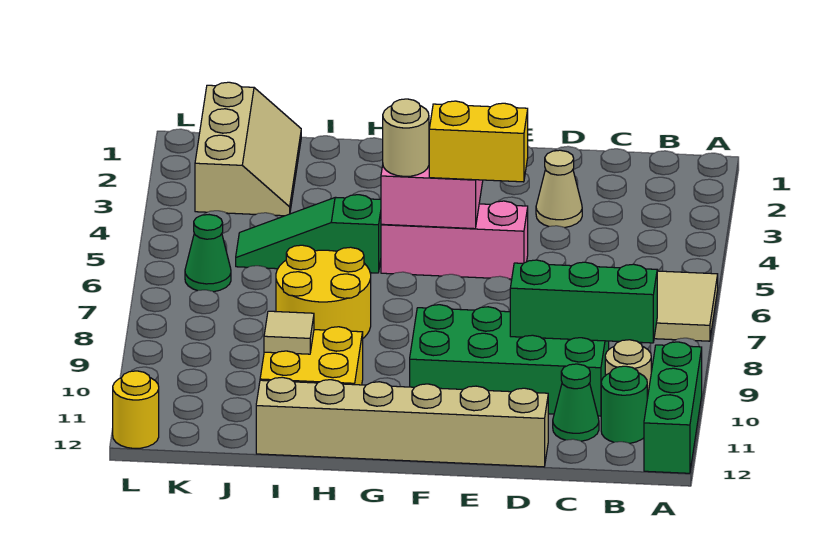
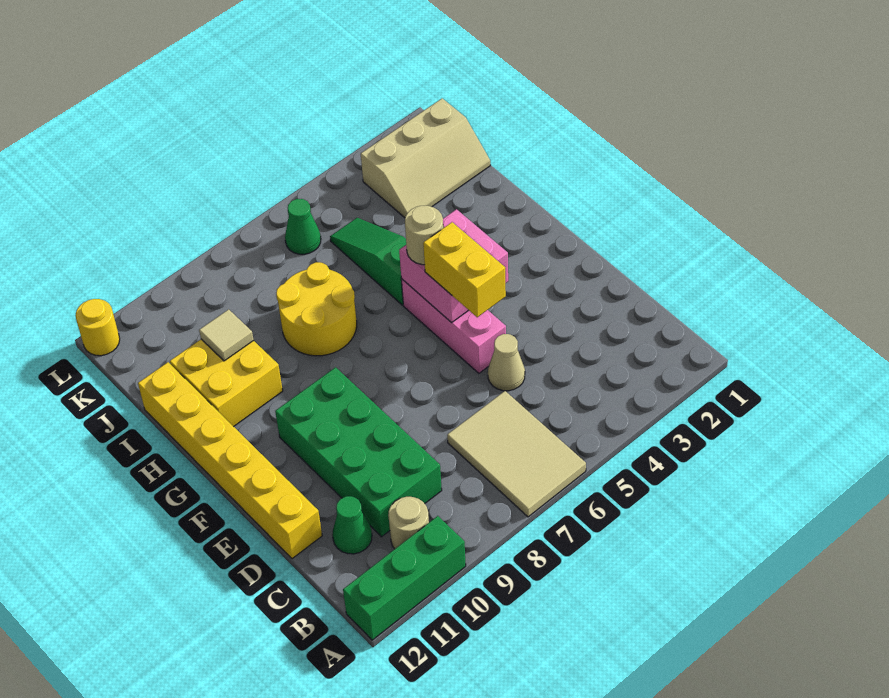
green brick B9:D9 level 2 -> none
green round brick B11 level 1 -> none
tan cone D3 level 1 -> tan cone D5 level 1
tan brick D12:I12 level 1 -> yellow brick D12:I12 level 1

